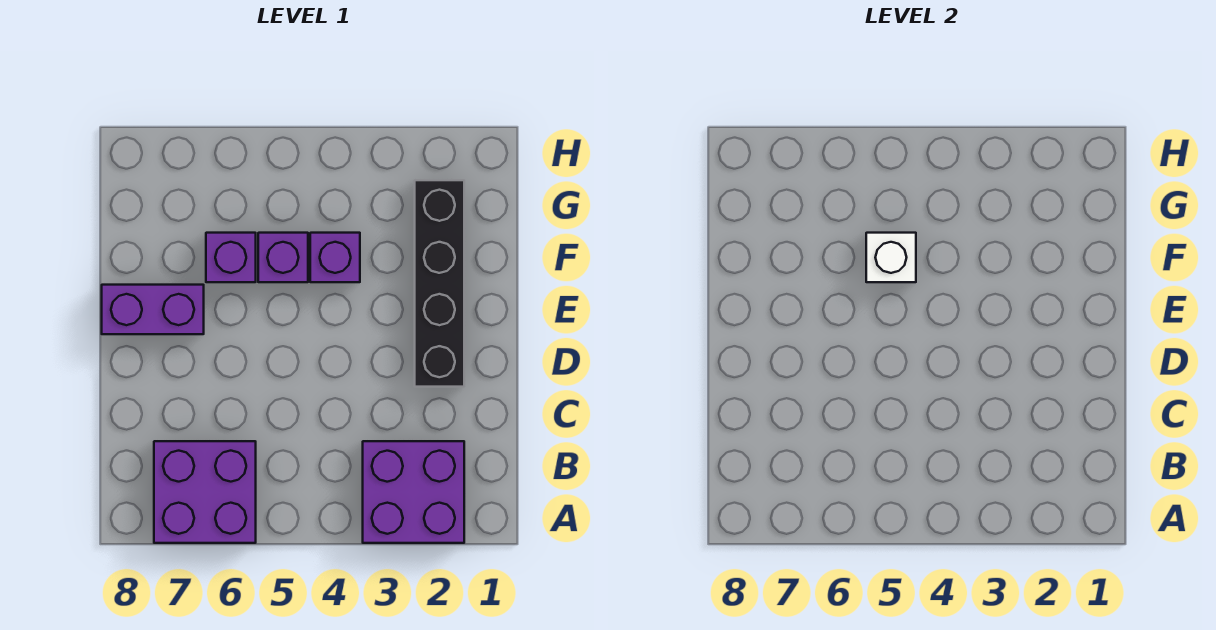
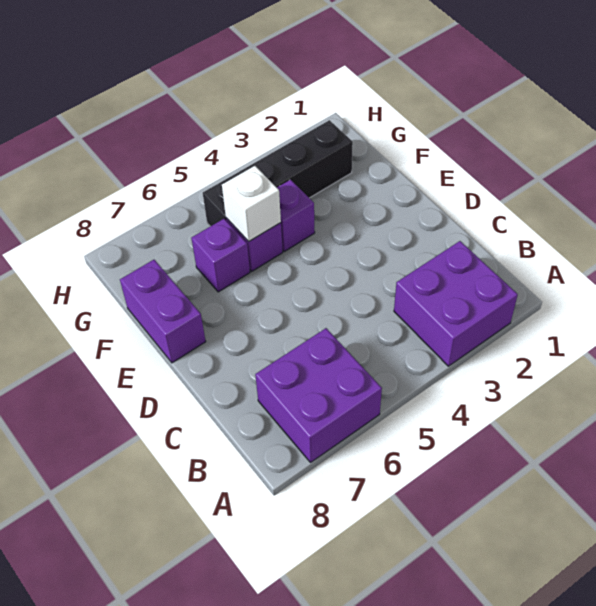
black brick D2:G2 level 1 -> black brick G2:G5 level 1
purple brick E7:E8 level 1 -> purple brick E8:F8 level 1

